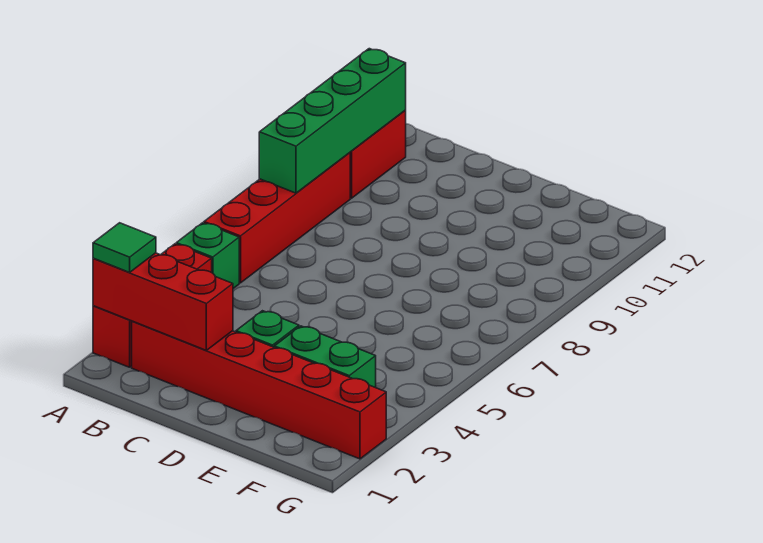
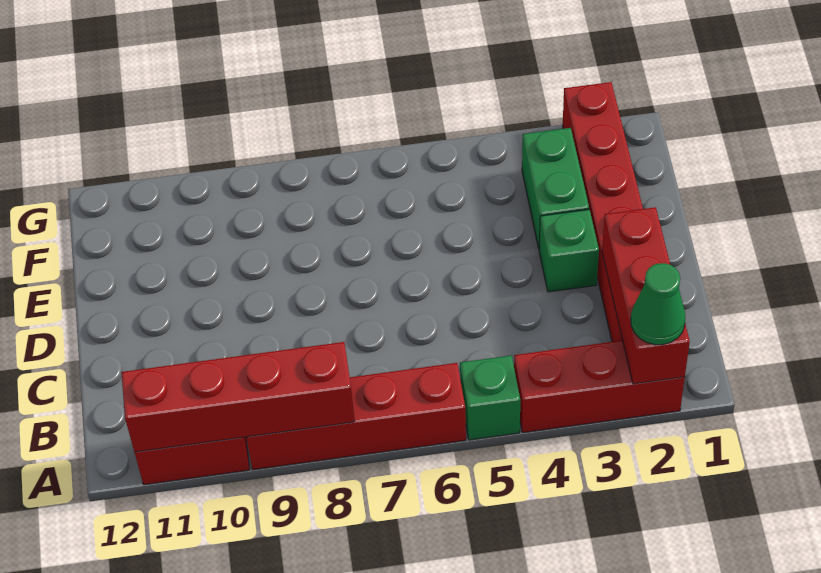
green tile A2 level 3 -> green cone A2 level 3
green brick A8:A11 level 2 -> red brick A8:A11 level 2

